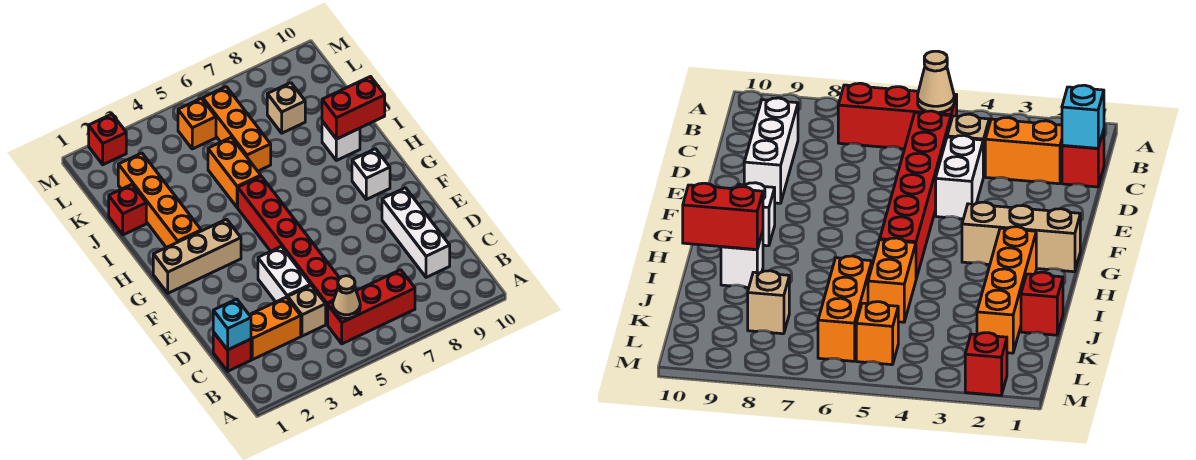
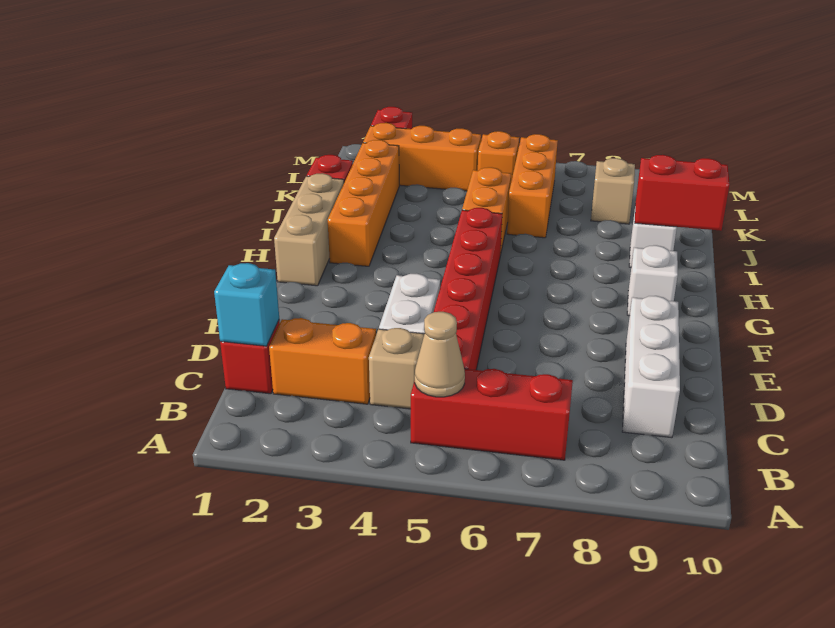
tan brick G1:G3 level 1 -> tan brick G1:I1 level 1
none -> orange brick L2:L4 level 1

